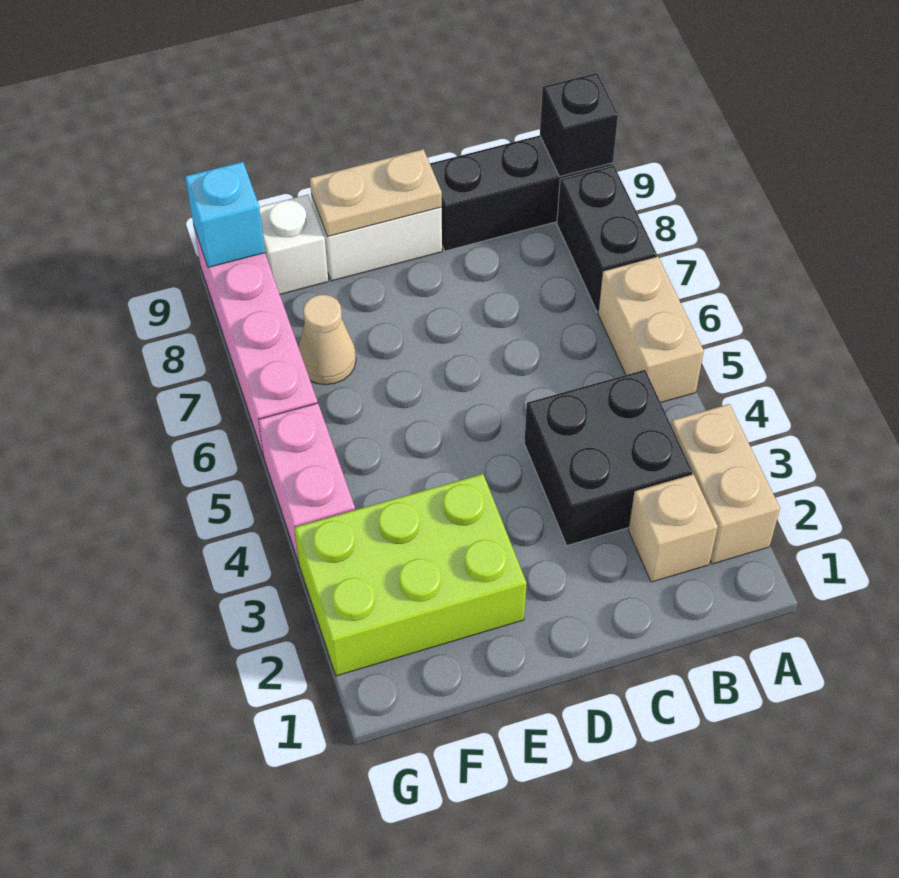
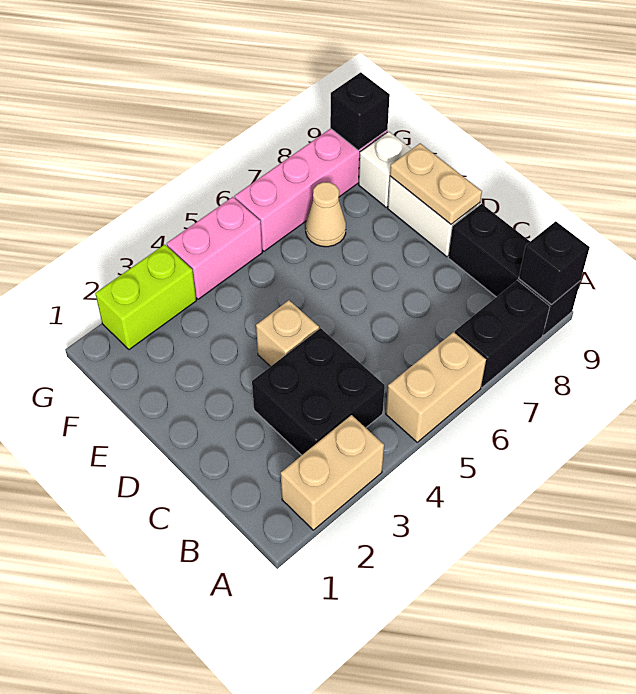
tan brick B2 level 1 -> tan brick D4 level 1
lime brick E2:G3 level 1 -> lime brick G2:G3 level 1
cyan brick G9 level 2 -> black brick G9 level 2

